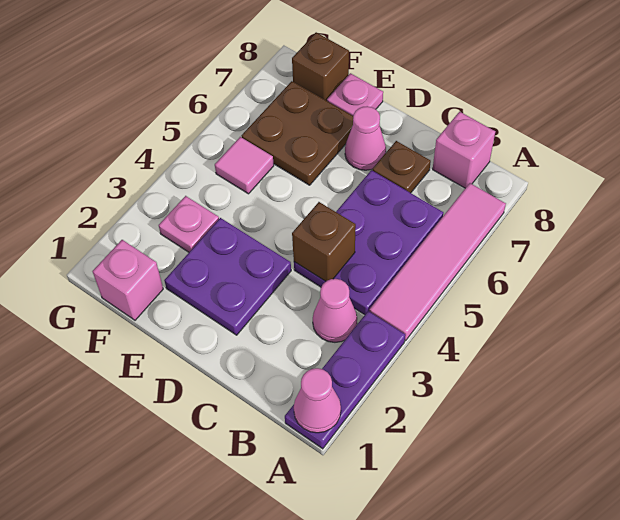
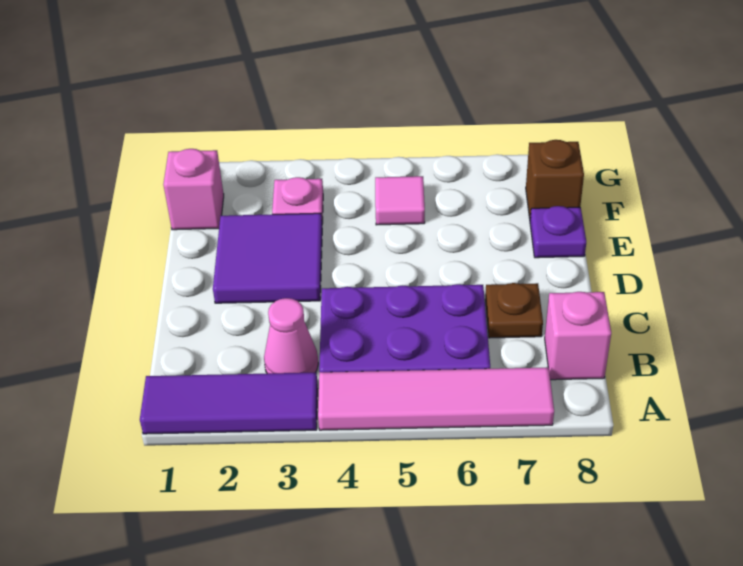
purple plate A1:A3 level 1 -> purple tile A1:A3 level 1
pink cone A1 level 2 -> none
brown brick C4 level 2 -> none
purple plate D2:E3 level 1 -> purple tile D2:E3 level 1
pink cone D7 level 1 -> none
brown plate E6:F7 level 1 -> none
pink plate E8 level 1 -> purple plate E8 level 1

